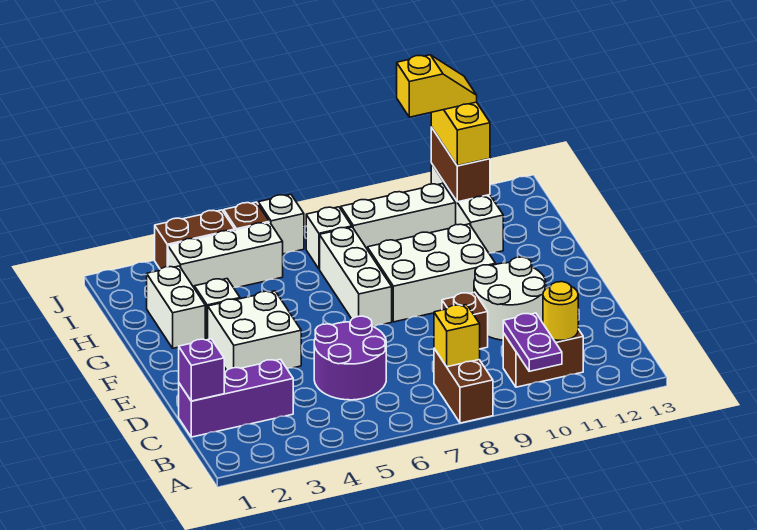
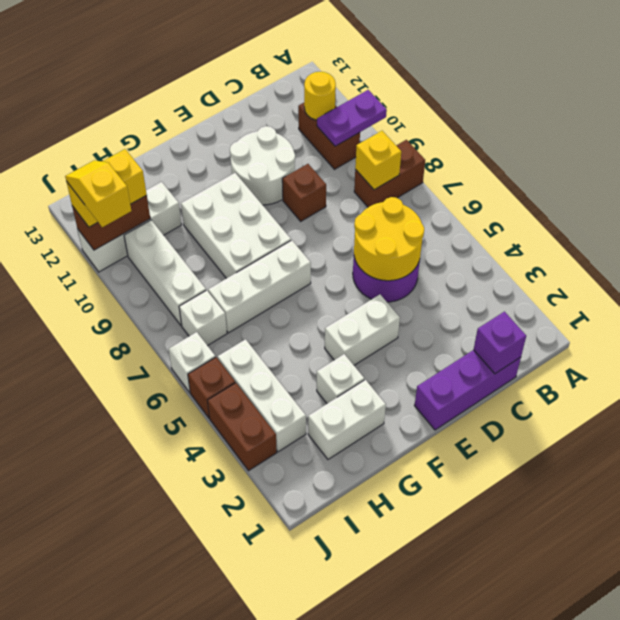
purple brick C1:C3 level 1 -> purple brick C1:E1 level 1
none -> yellow round brick C5:D6 level 2
white brick E3:F4 level 1 -> white brick E4:F4 level 1

